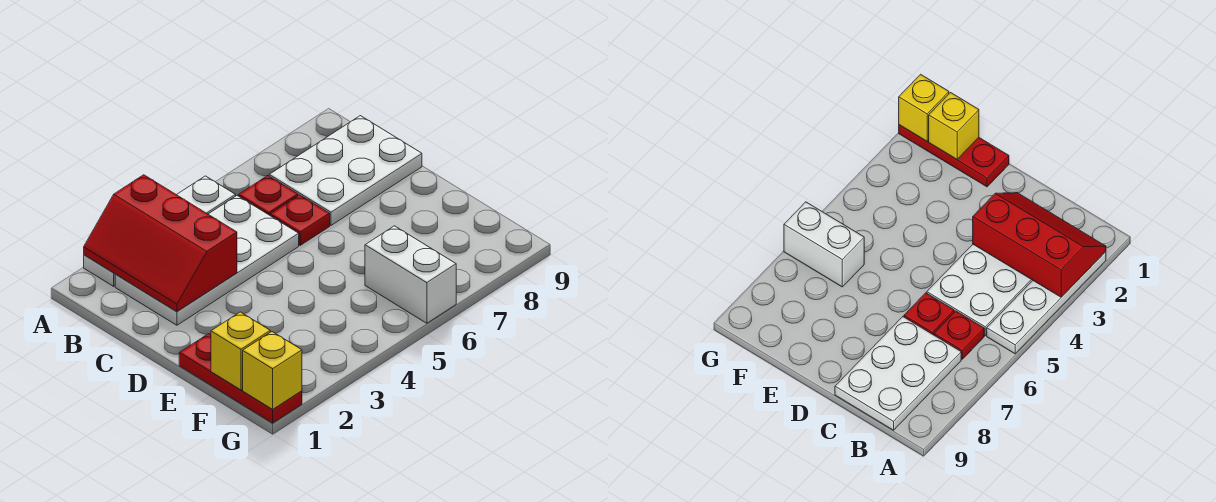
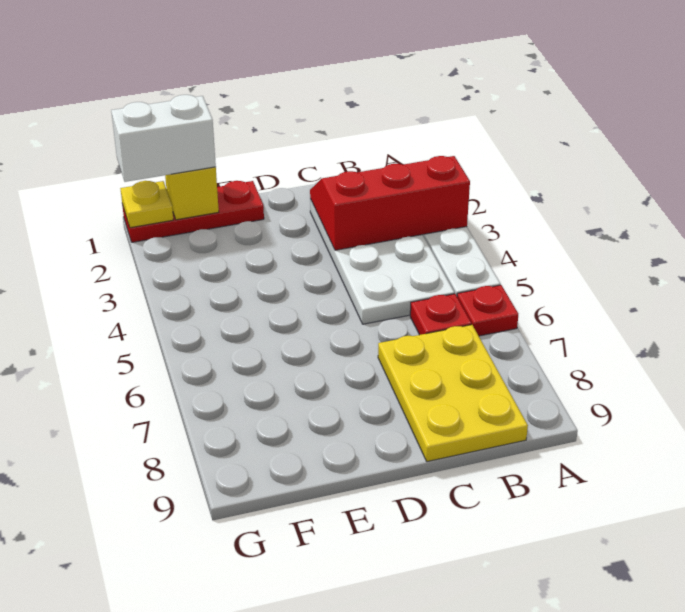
white plate B7:C9 level 1 -> yellow plate B7:C9 level 1
red plate C6 level 1 -> red plate A6 level 1
white brick F6:G6 level 1 -> white brick F1:G1 level 3
yellow brick G1 level 2 -> yellow plate G1 level 2

